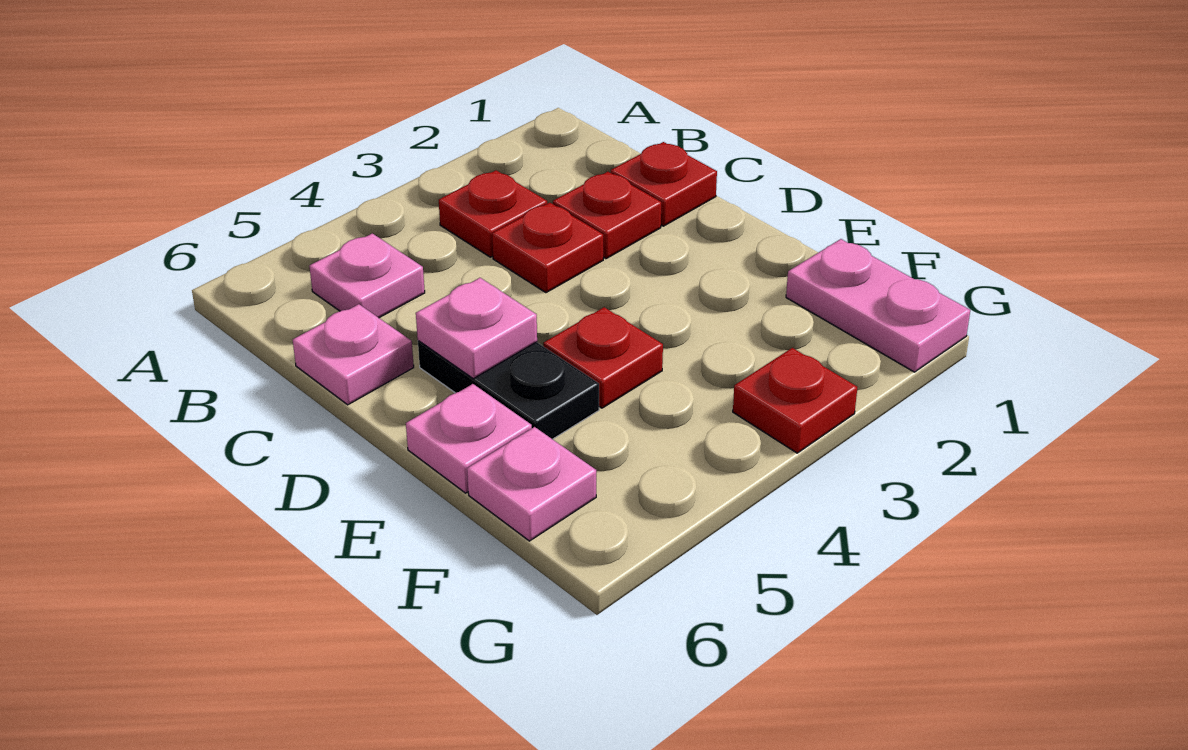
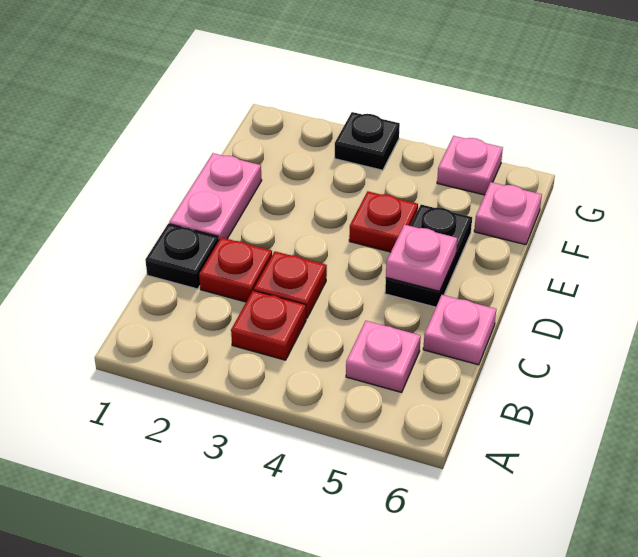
red plate C1 level 1 -> black plate C1 level 1
pink plate E6 level 1 -> pink plate G5 level 1
pink plate F1:G1 level 1 -> pink plate D1:E1 level 1
red plate G3 level 1 -> black plate G3 level 1

